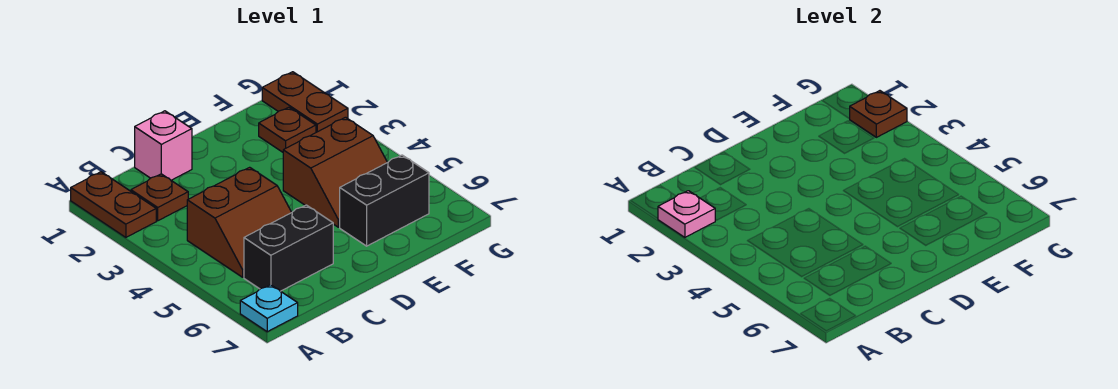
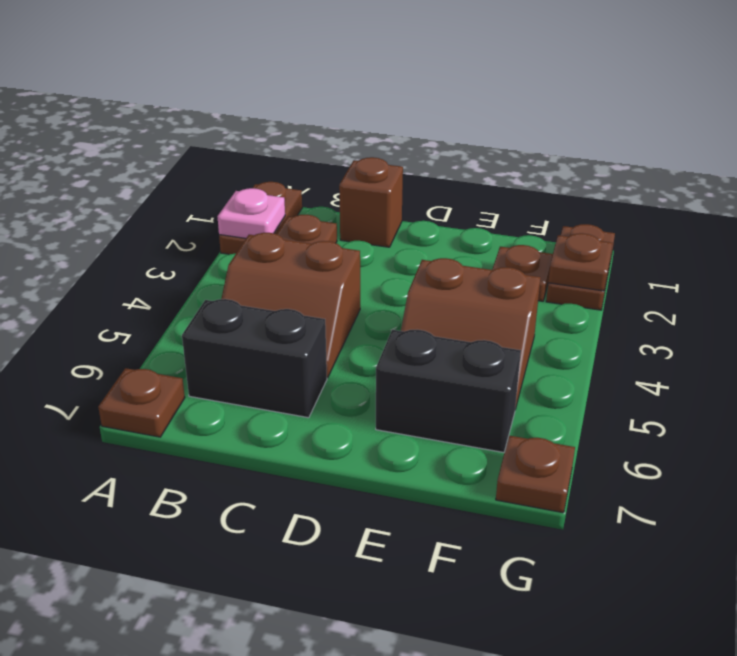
cyan plate A7 level 1 -> brown plate A7 level 1
pink brick C1 level 1 -> brown brick C1 level 1
none -> brown plate G7 level 1

